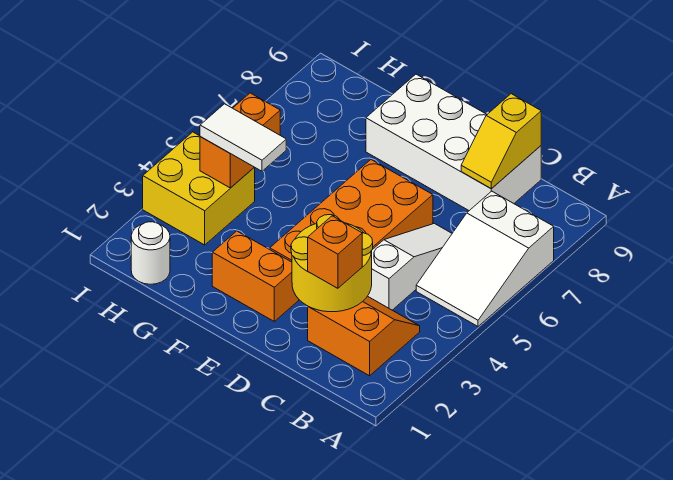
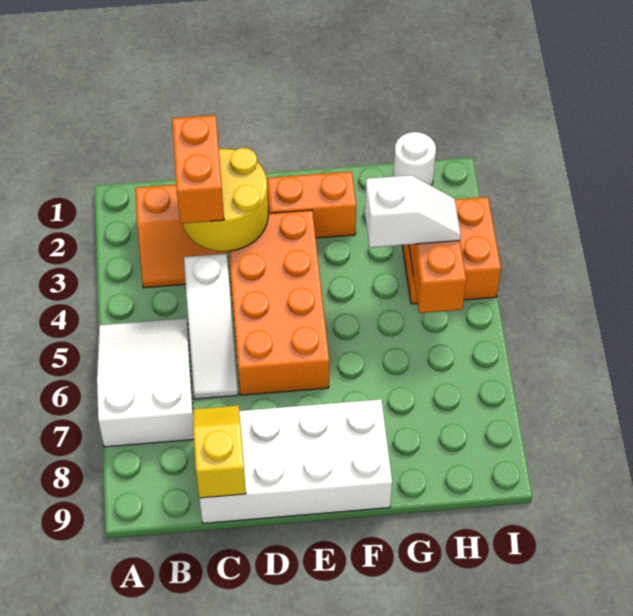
orange brick C2 level 3 -> orange brick C2:C3 level 3
white tile G4:H4 level 3 -> white slope G4:H4 level 3 top G
yellow brick H3:I4 level 1 -> orange brick H3:I4 level 1

